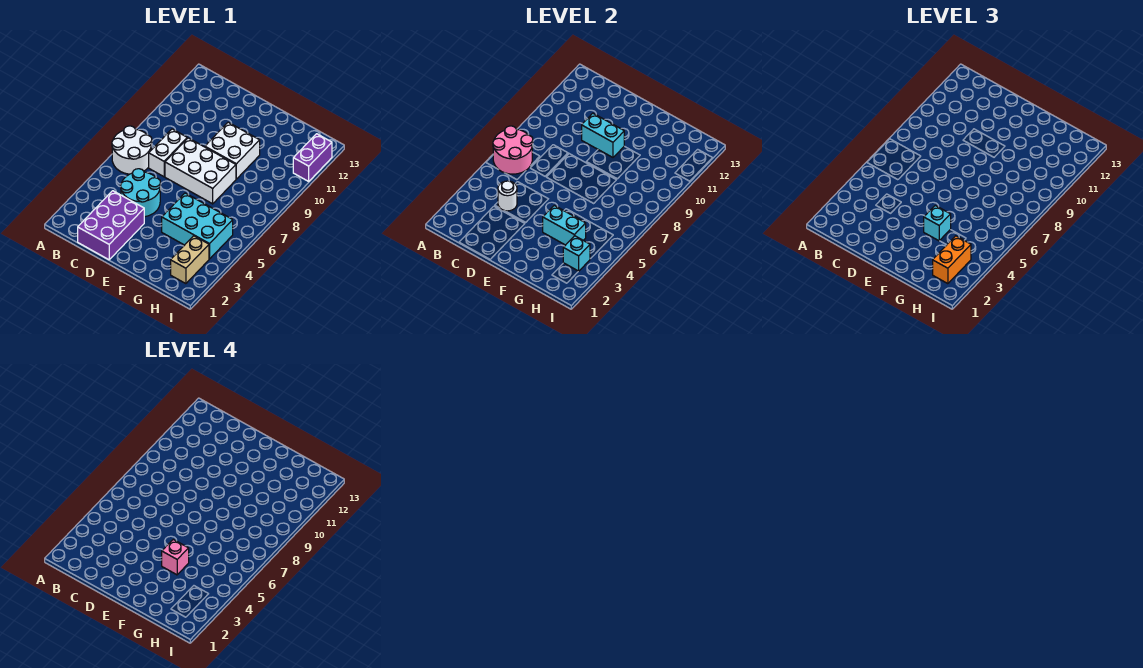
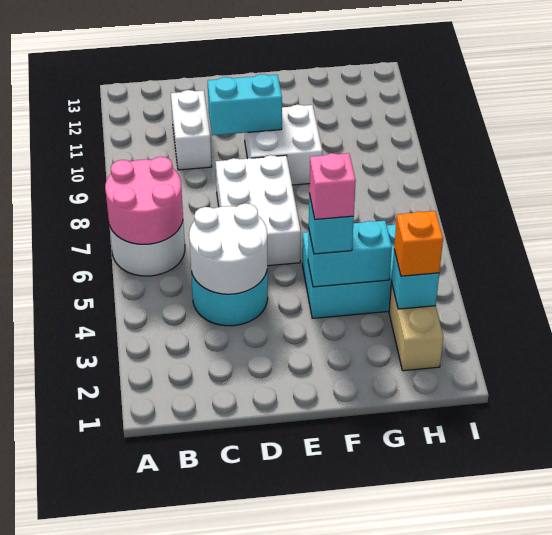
purple brick C1:D3 level 1 -> none
white round brick C4 level 2 -> white round brick C4:D5 level 2
white brick C7:C8 level 1 -> white brick C10:C11 level 1
white brick D7:F8 level 1 -> white brick D6:E8 level 1
orange brick H2:H3 level 3 -> orange brick H3 level 3
purple brick I11:I12 level 1 -> none

